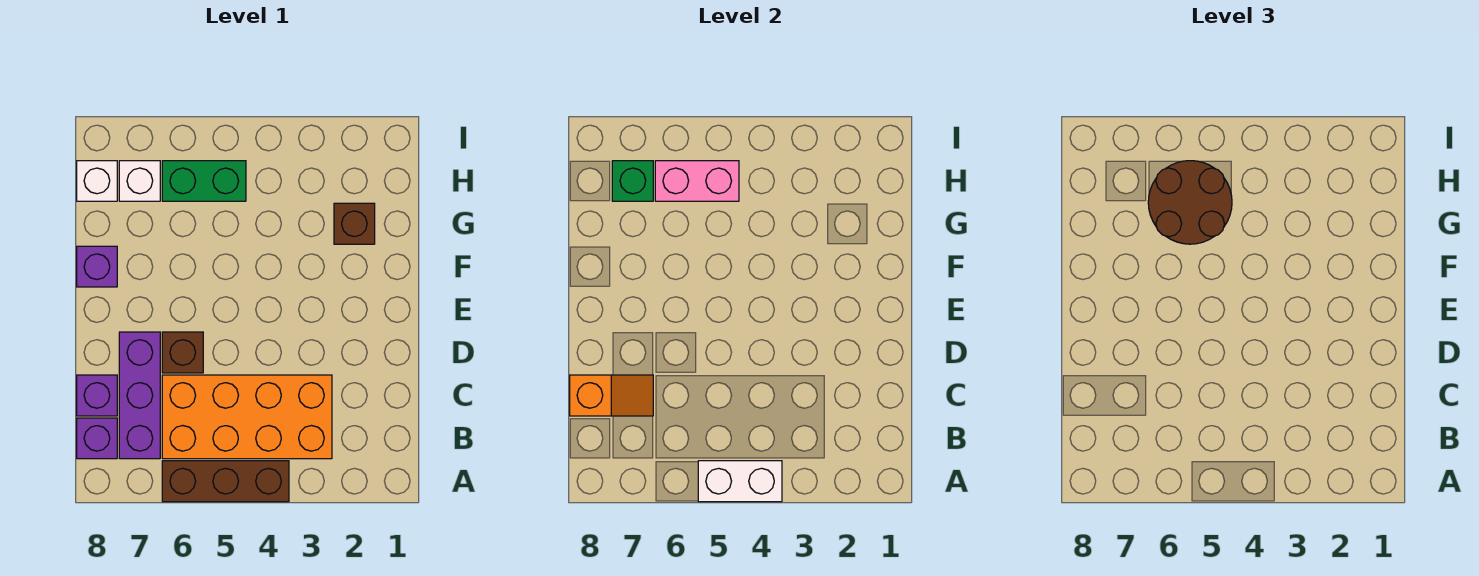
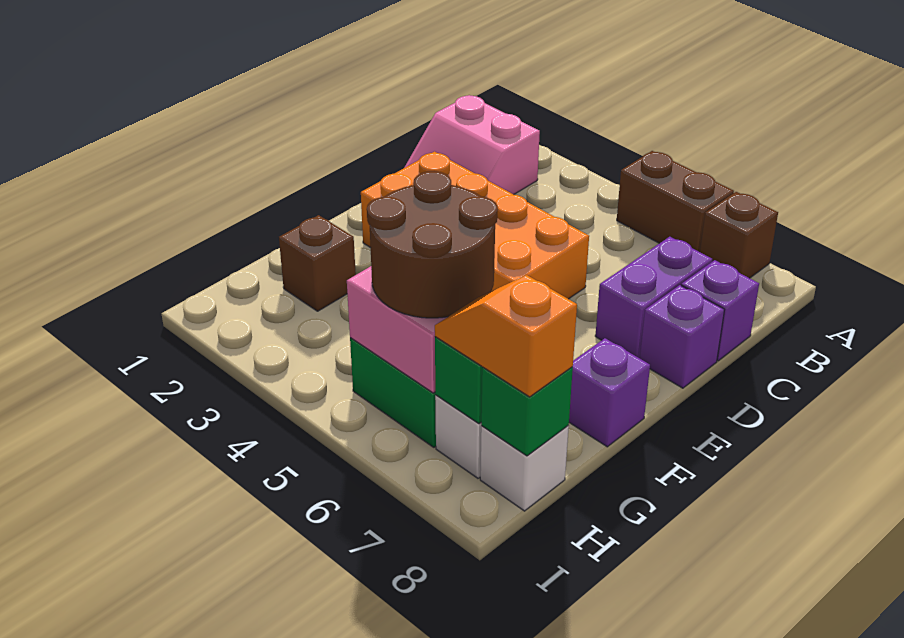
brown brick A4:A6 level 1 -> brown brick A5:A6 level 1
white brick A4:A5 level 2 -> none
none -> pink slope B1:C2 level 1 top B
orange brick B3:C6 level 1 -> orange brick D2:E5 level 1
purple brick B7:D7 level 1 -> purple brick C7:D7 level 1
purple brick B8 level 1 -> purple brick D8 level 1
orange slope C7:C8 level 2 top 8 -> orange slope H7:H8 level 3 top 8
brown brick D6 level 1 -> brown brick A7 level 1
none -> green brick H8 level 2

